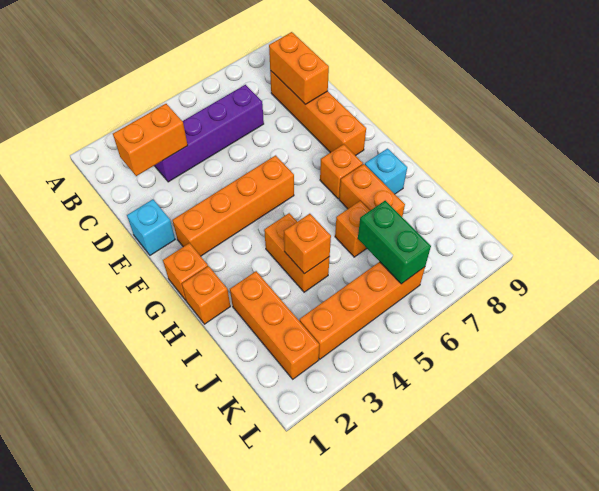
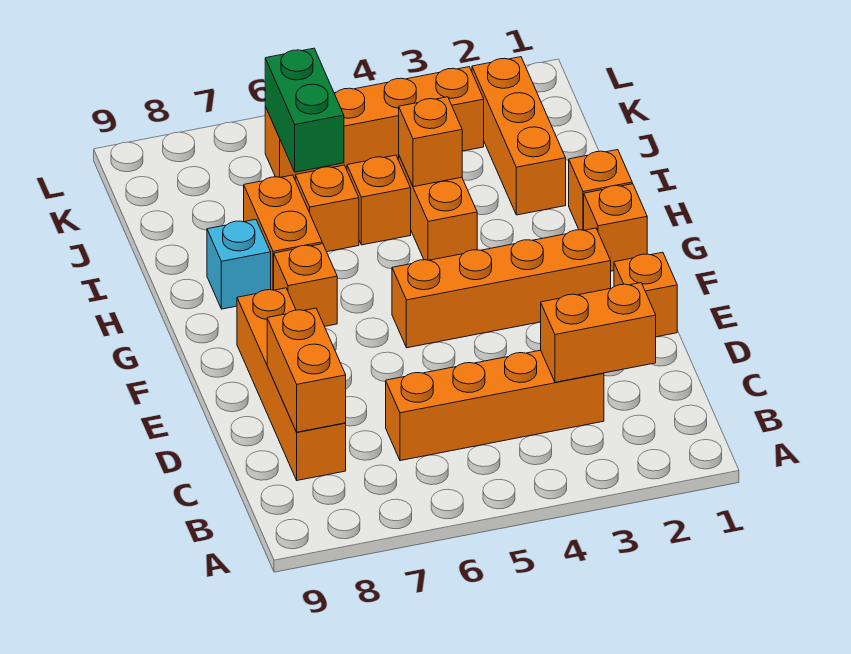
purple brick C3:C6 level 1 -> orange brick C3:C6 level 1
cyan brick E1 level 1 -> orange brick E1 level 1
none -> orange brick I5 level 1

